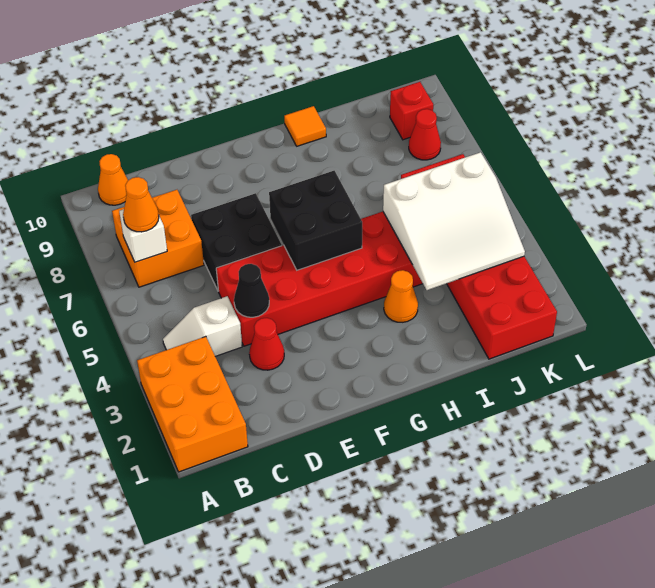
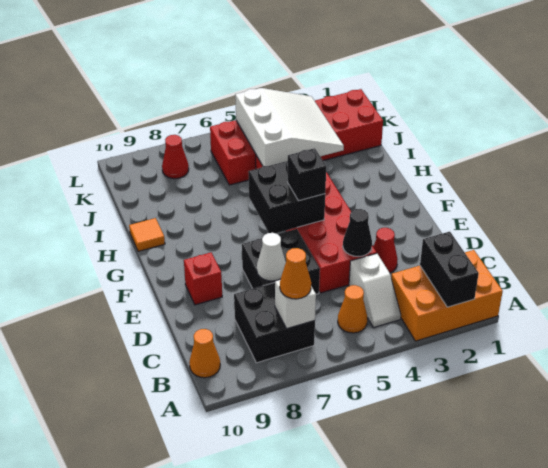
none -> black brick A2:B2 level 2
orange brick B7:C8 level 1 -> black brick B7:C8 level 1
none -> white cone D7 level 2
none -> black brick F5 level 3
orange cone H3 level 1 -> orange cone B5 level 1
red brick K9 level 1 -> red brick E9 level 1

